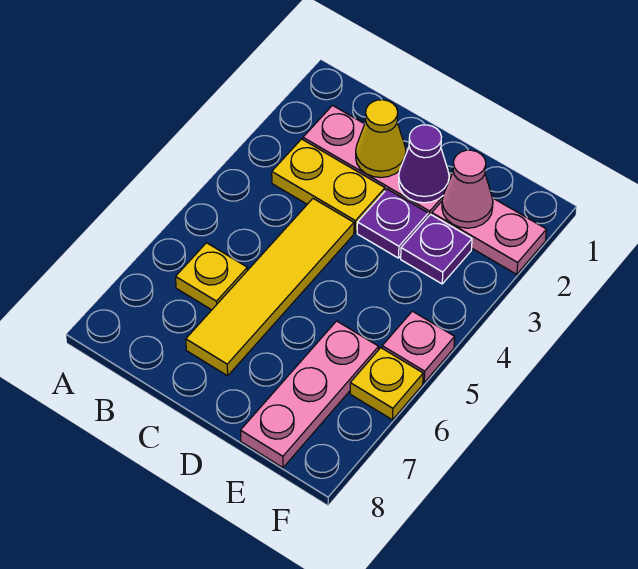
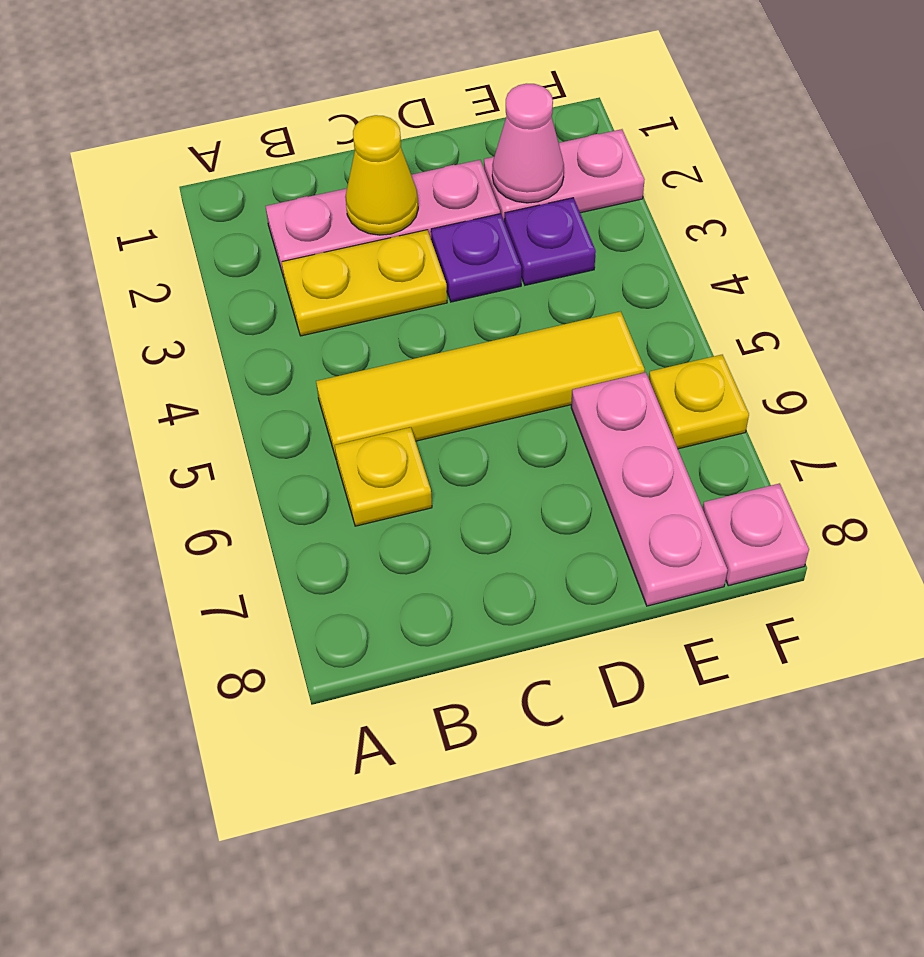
yellow tile C4:C7 level 1 -> yellow tile B5:E5 level 1
purple cone D2 level 2 -> none
pink plate F5 level 1 -> pink plate F8 level 1

